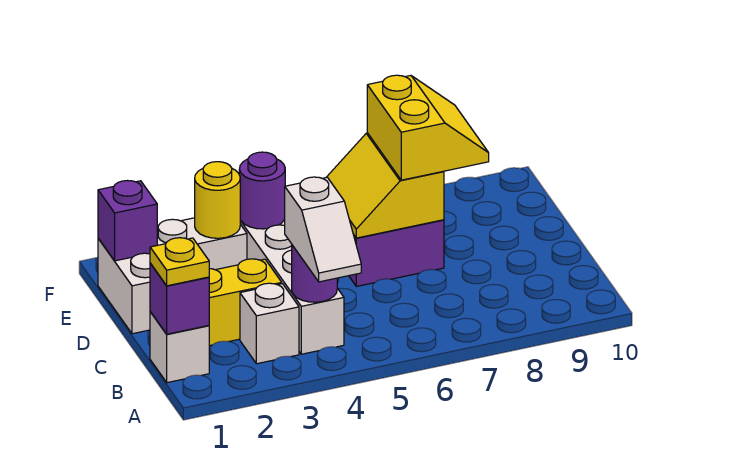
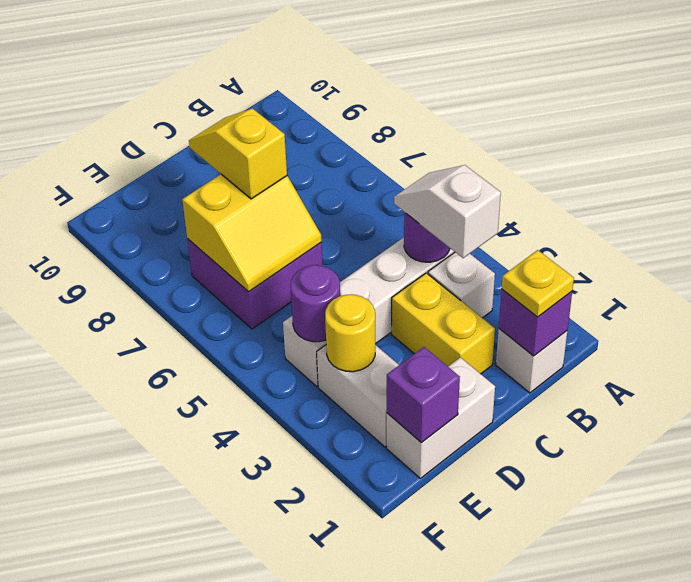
white slope A4:B4 level 3 top B -> white slope B3:B4 level 3 top 3
yellow slope D7:E8 level 3 top 7 -> yellow slope D7:D8 level 3 top 7

